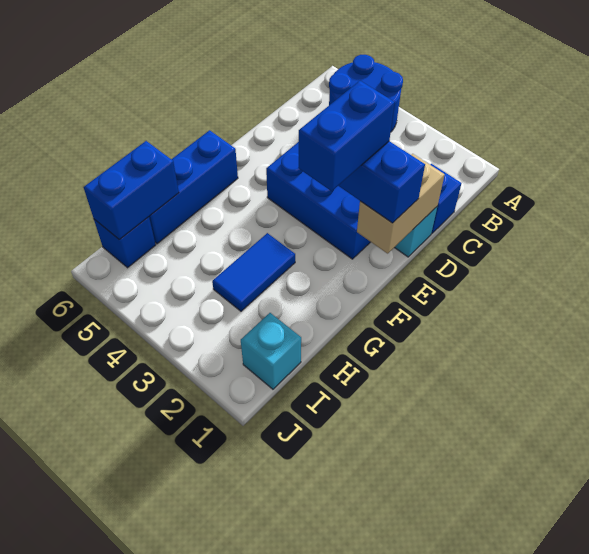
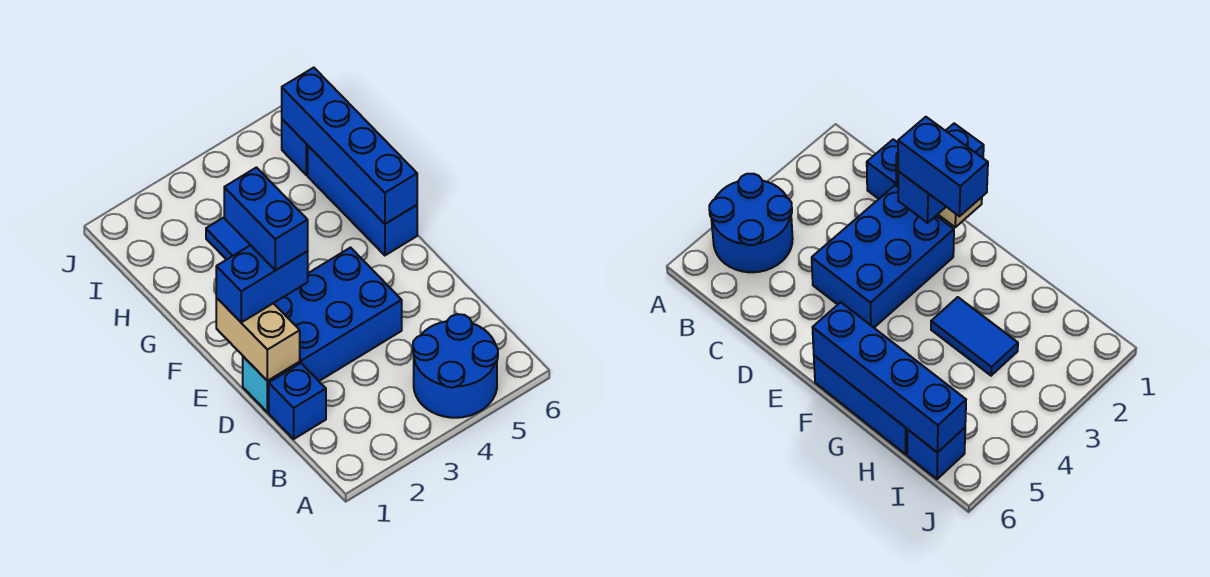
blue brick H6:I6 level 2 -> blue brick F6:I6 level 2
cyan brick I1 level 1 -> none

